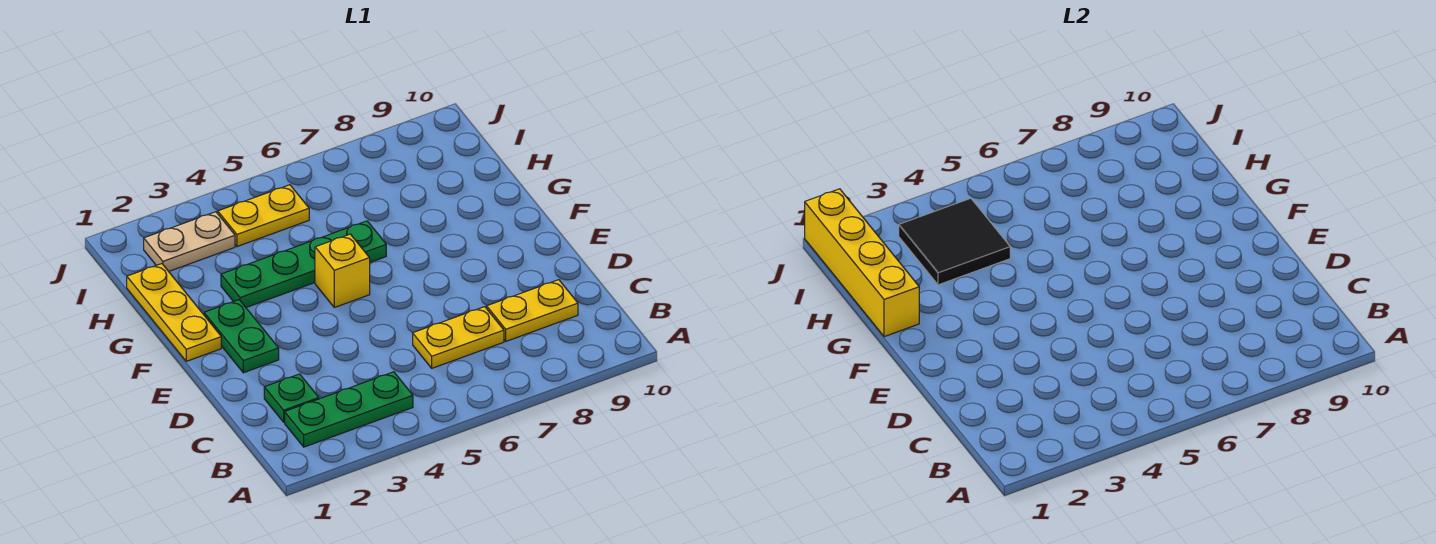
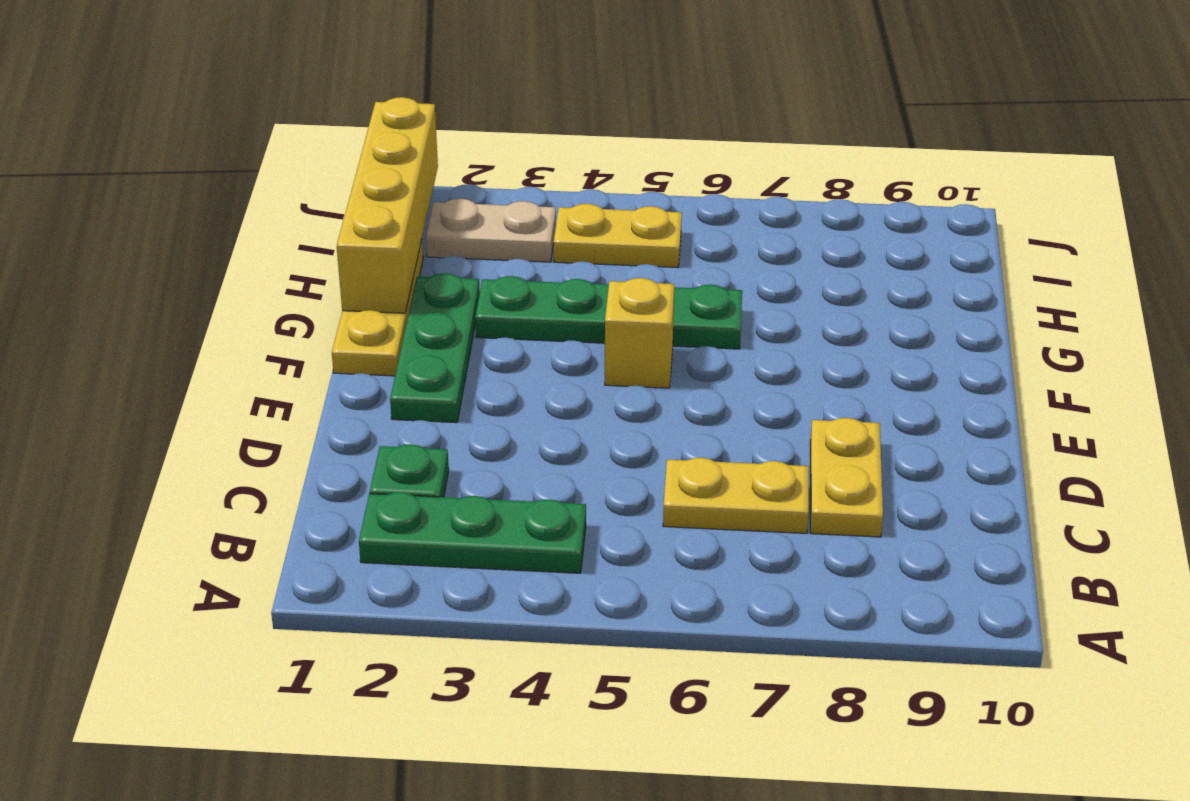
yellow plate C8:C9 level 1 -> yellow plate C8:D8 level 1
green plate E2:F2 level 1 -> green plate E2:G2 level 1
black tile H3:I4 level 2 -> none

